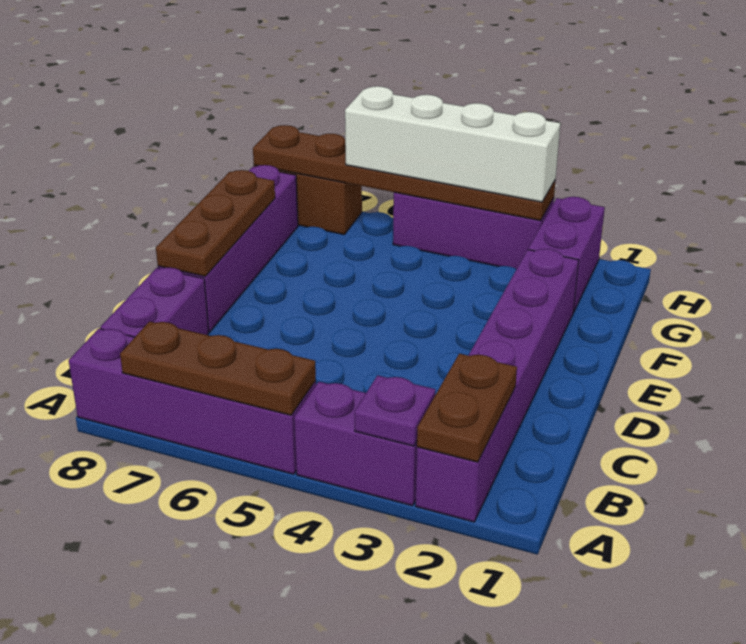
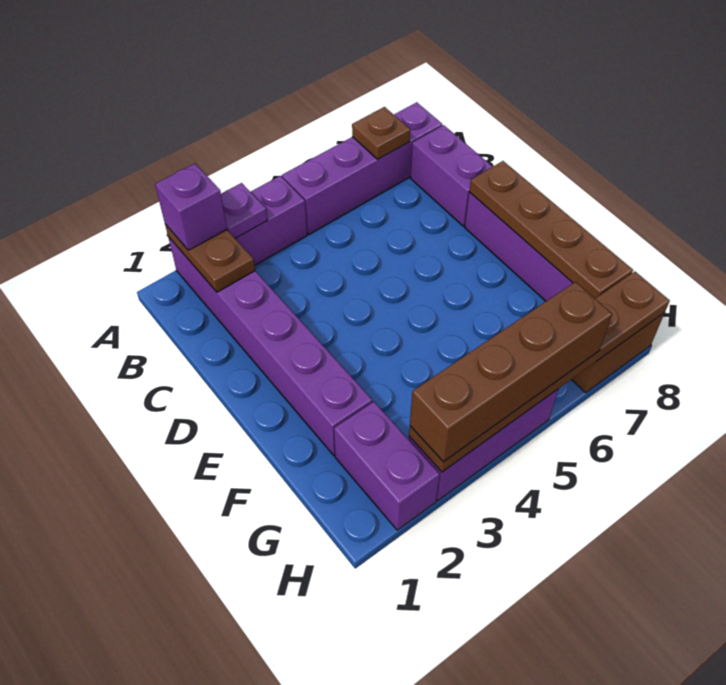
none -> purple brick A2 level 3
brown plate A5:A7 level 2 -> brown plate A7 level 2
brown plate D8:F8 level 2 -> brown plate D8:G8 level 2
white brick H3:H6 level 3 -> brown brick H3:H6 level 3

